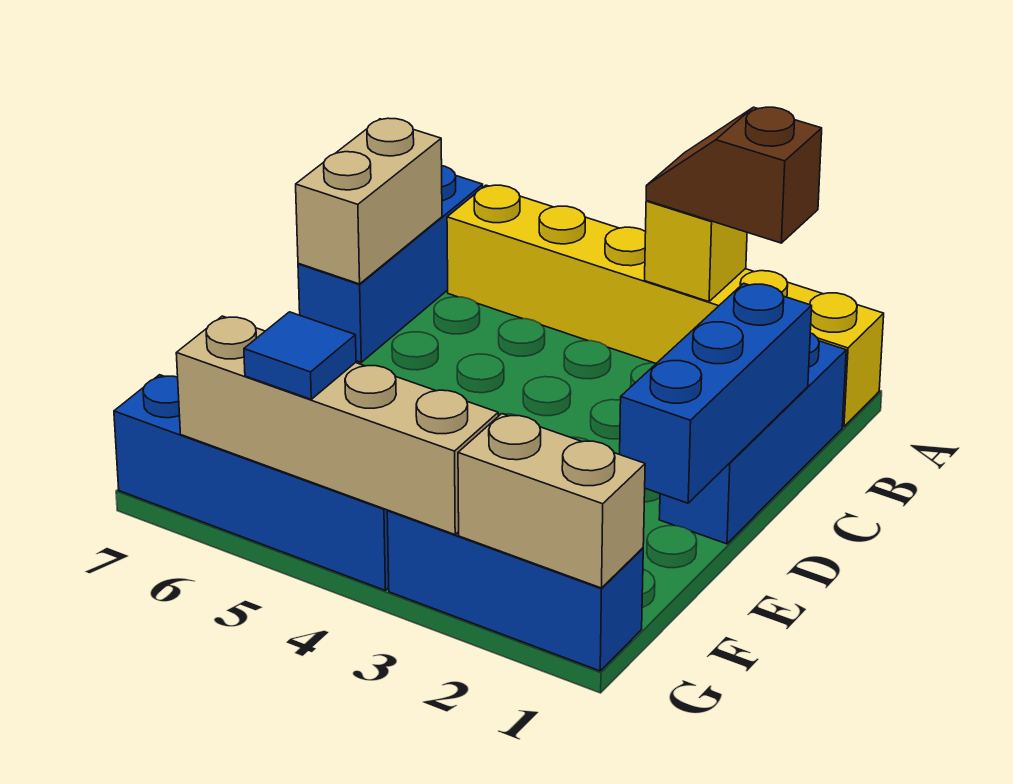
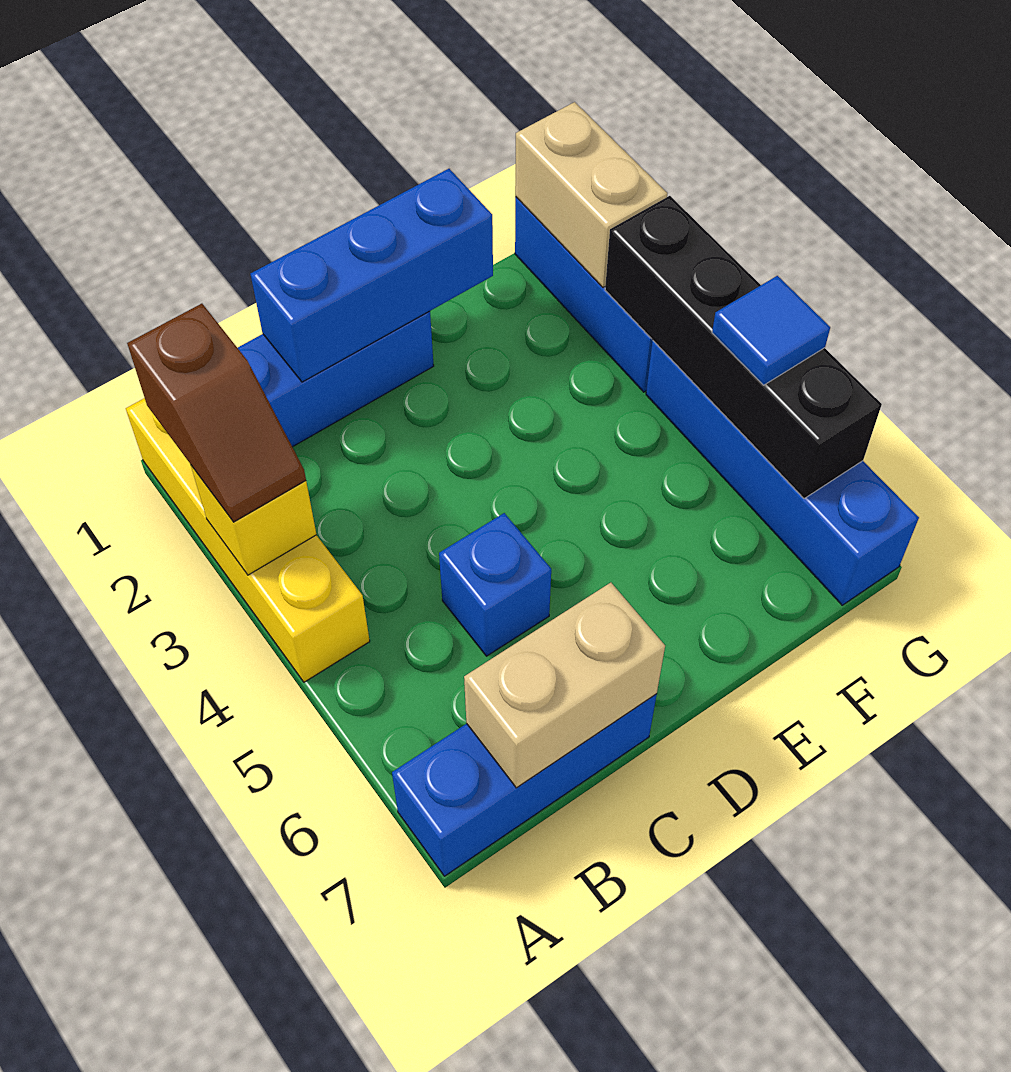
yellow brick A1:A6 level 1 -> yellow brick A1:A4 level 1
none -> blue brick C5 level 1
tan brick G3:G6 level 2 -> black brick G3:G6 level 2

